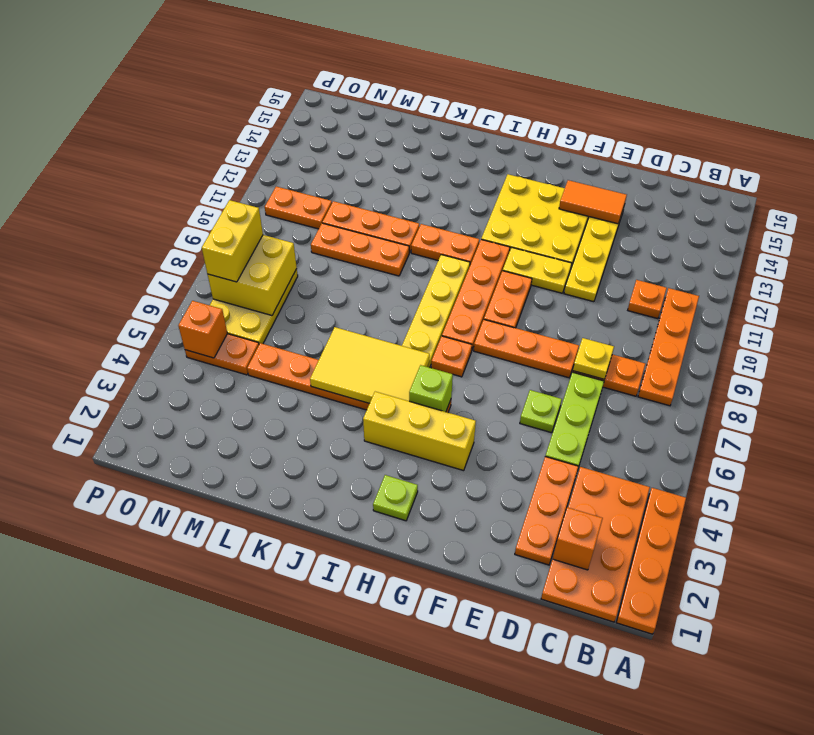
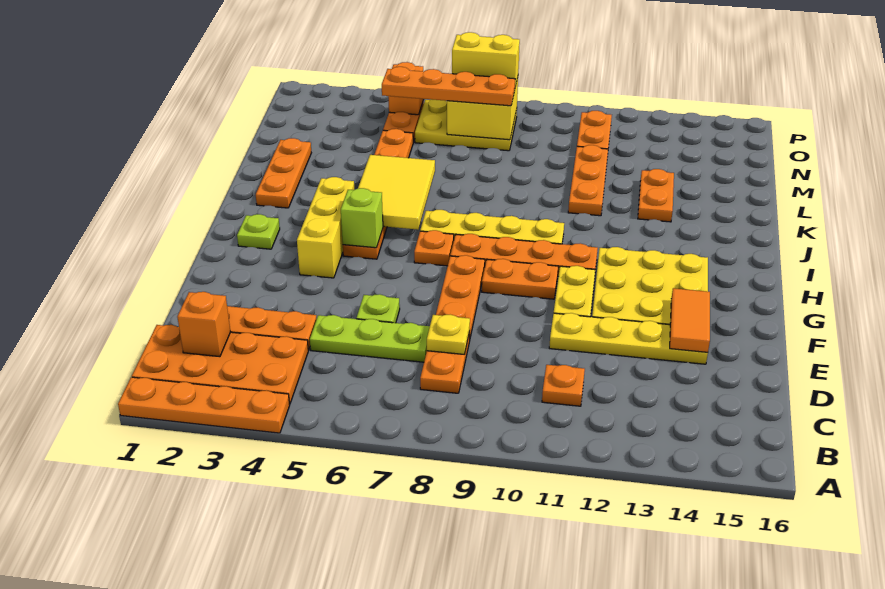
orange plate B8:B11 level 1 -> orange plate N5:N8 level 3
orange plate I11:J11 level 1 -> orange plate K13:L13 level 1
orange plate K10:M10 level 1 -> orange plate J2:L2 level 1

